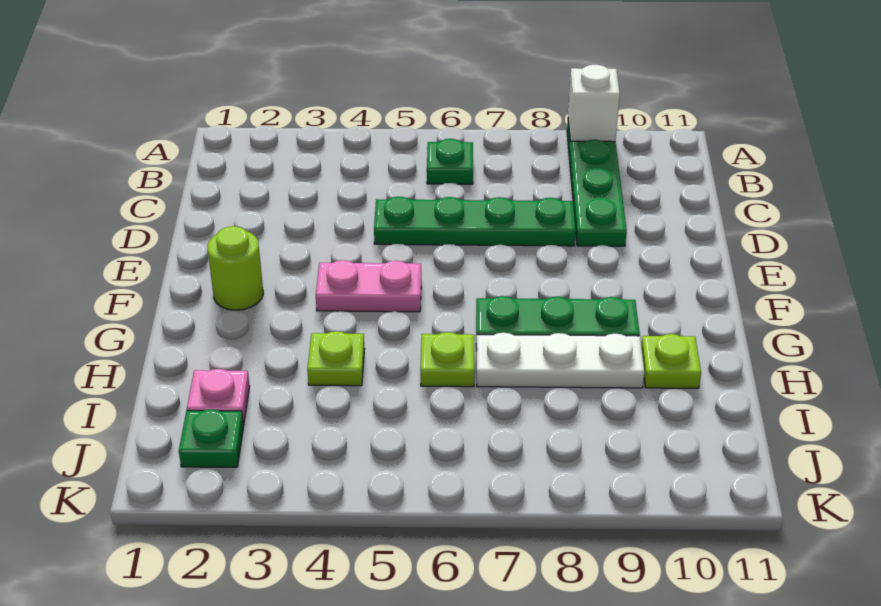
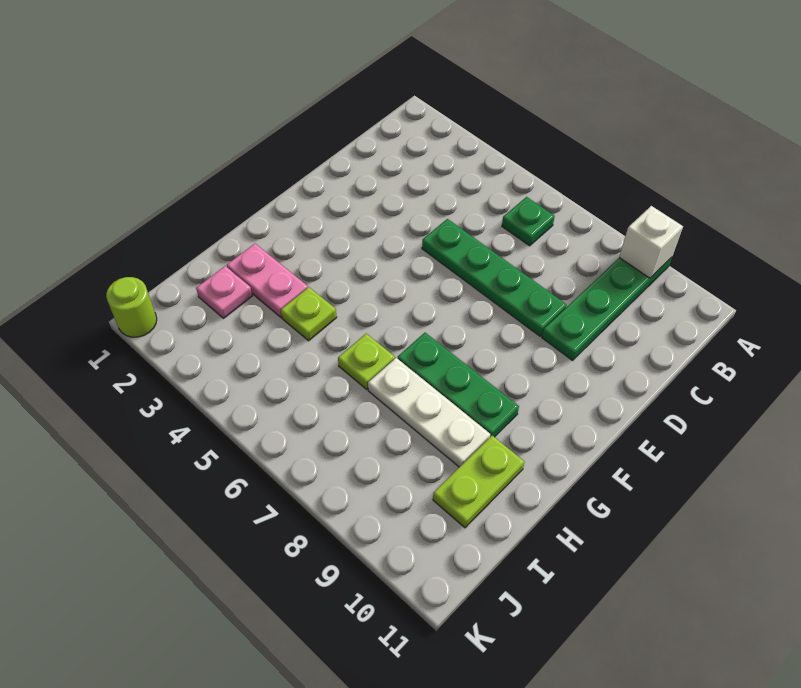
lime round brick F2 level 1 -> lime round brick K1 level 1
pink plate F4:F5 level 1 -> pink plate H2:H3 level 1
lime plate H10 level 1 -> lime plate H10:I10 level 1
green plate J2 level 1 -> none

